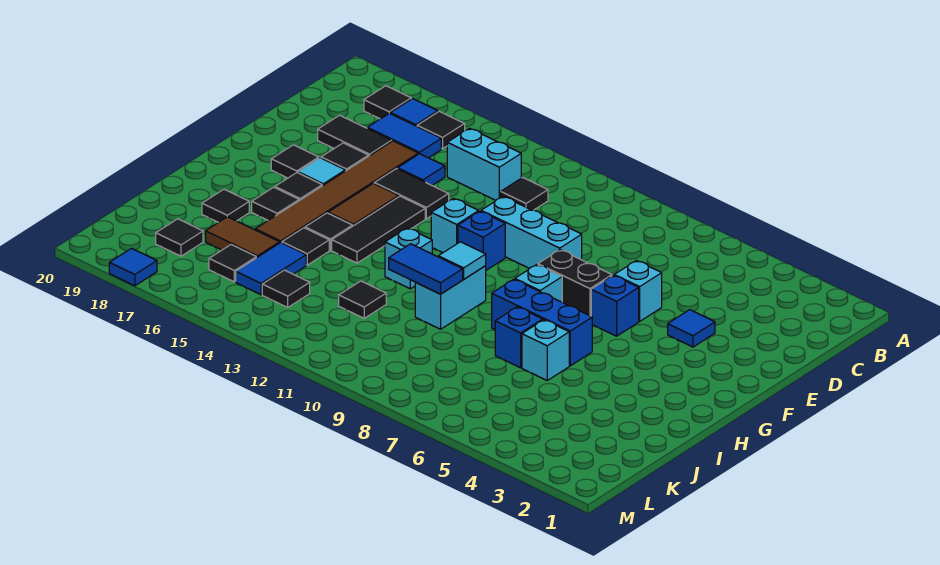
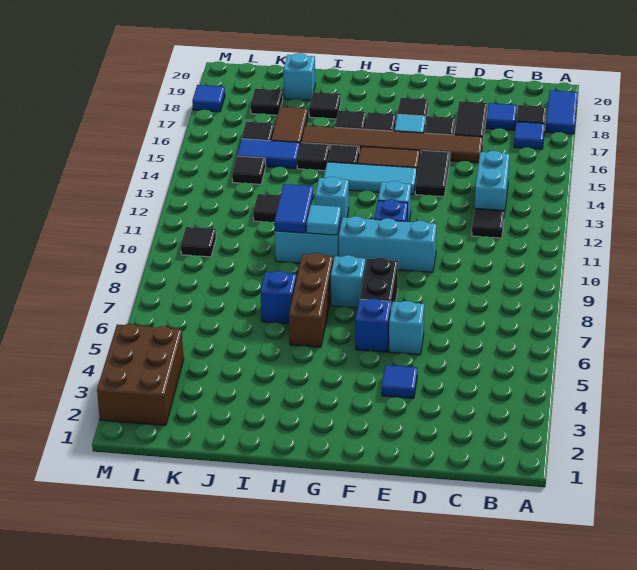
black tile B16 level 1 -> black tile L10 level 1
blue tile C16:C17 level 1 -> blue tile A18:A19 level 1
blue tile D15 level 1 -> blue tile C18 level 1
cyan brick E9:E11 level 1 -> cyan brick E10:G10 level 1
black tile F14:H14 level 1 -> cyan tile F14:H14 level 1
blue brick H6:H8 level 1 -> brown brick H6:H8 level 1
cyan brick I6 level 1 -> cyan brick J19 level 1
none -> brown brick L2:M4 level 1

